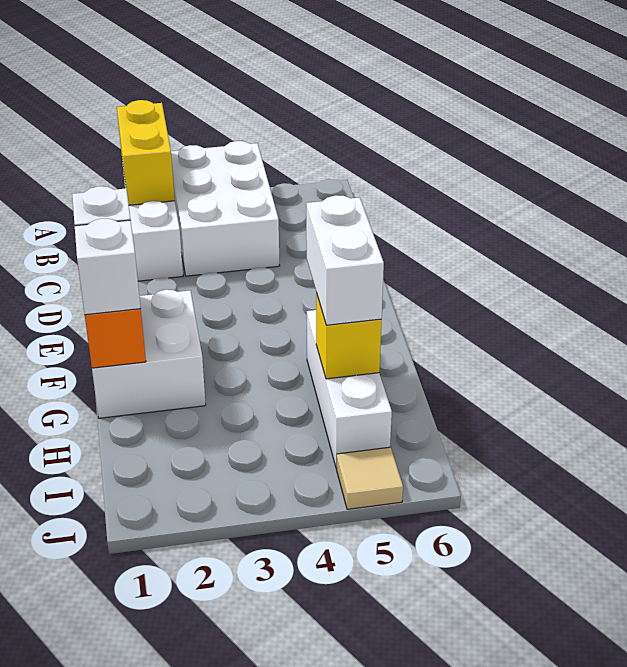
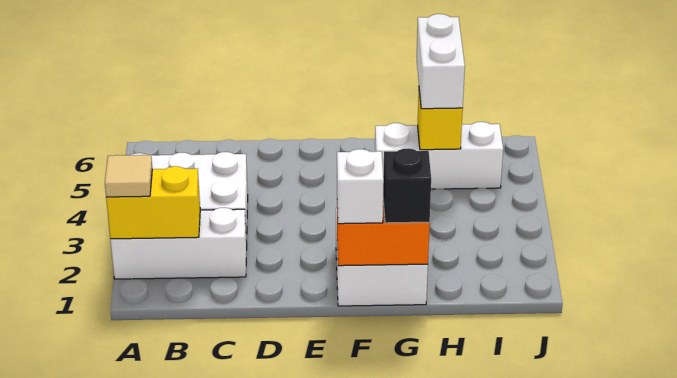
white brick G1 level 3 -> black brick G1 level 3
white brick G5:H5 level 3 -> white brick H5:H6 level 3
tan tile J5 level 1 -> tan tile A2 level 3

